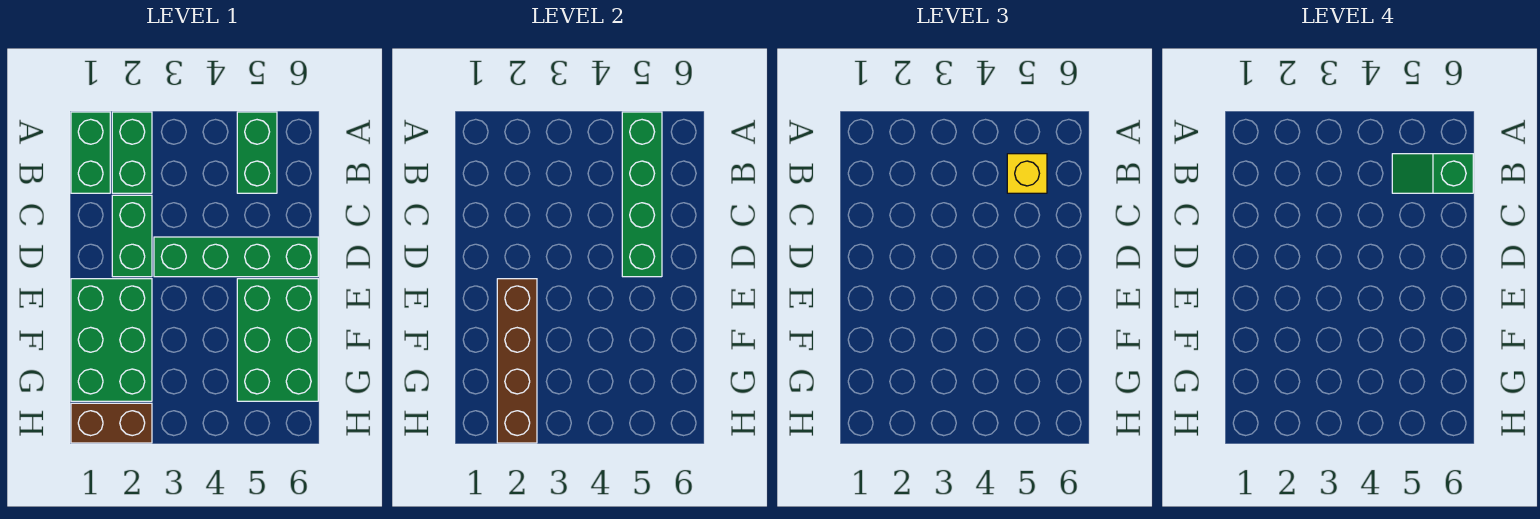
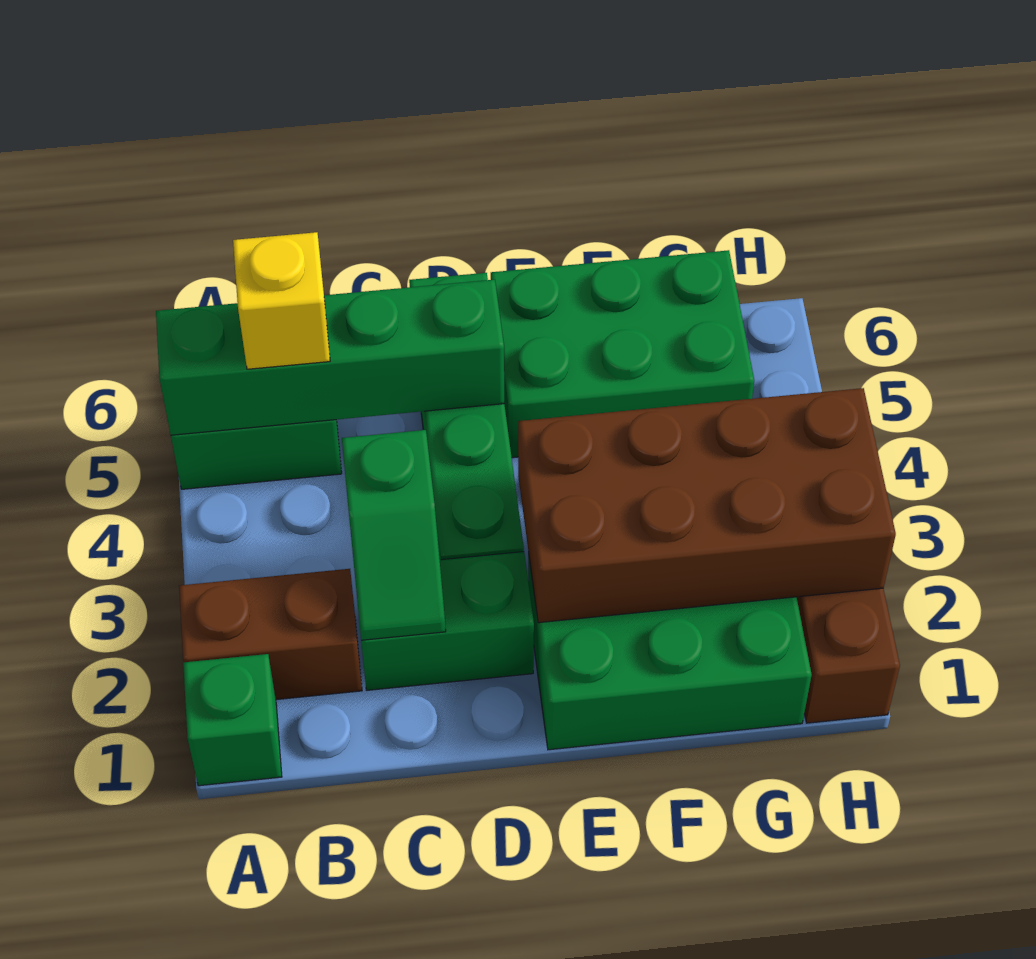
green brick A1:B1 level 1 -> green brick A1 level 1
green brick A2:B2 level 1 -> brown brick A2:B2 level 1
green slope B5:B6 level 4 top 6 -> green slope C2:C3 level 2 top 3
brown brick E2:H2 level 2 -> brown brick E2:H3 level 2

